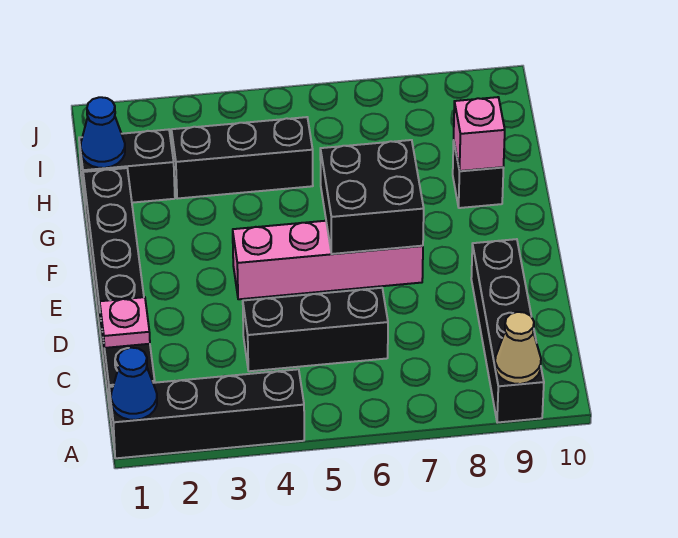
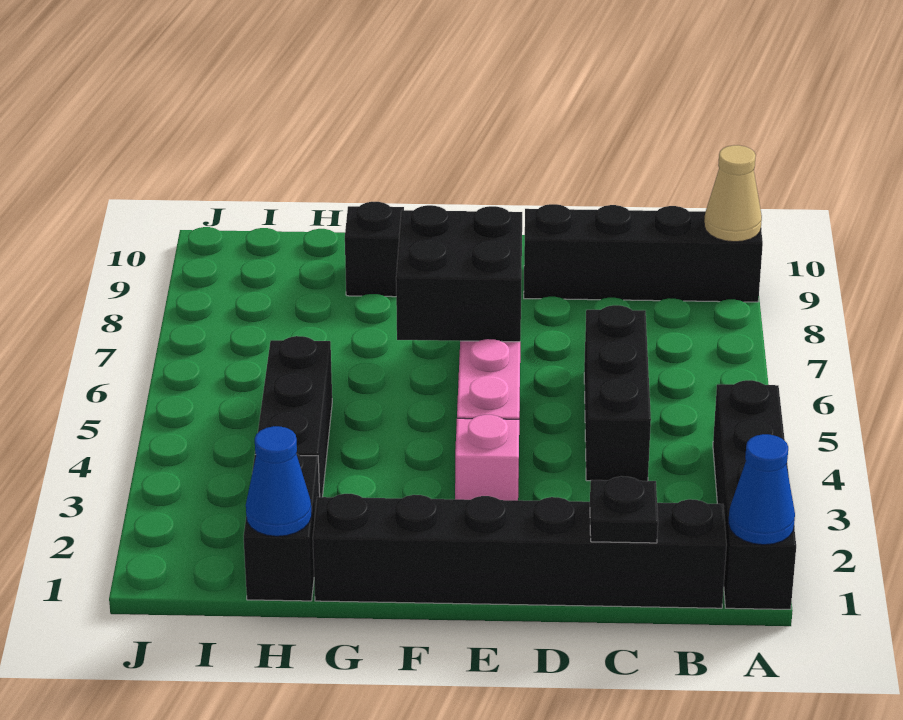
pink plate C1 level 2 -> black plate C1 level 2
pink brick G9 level 2 -> pink brick E3 level 1

